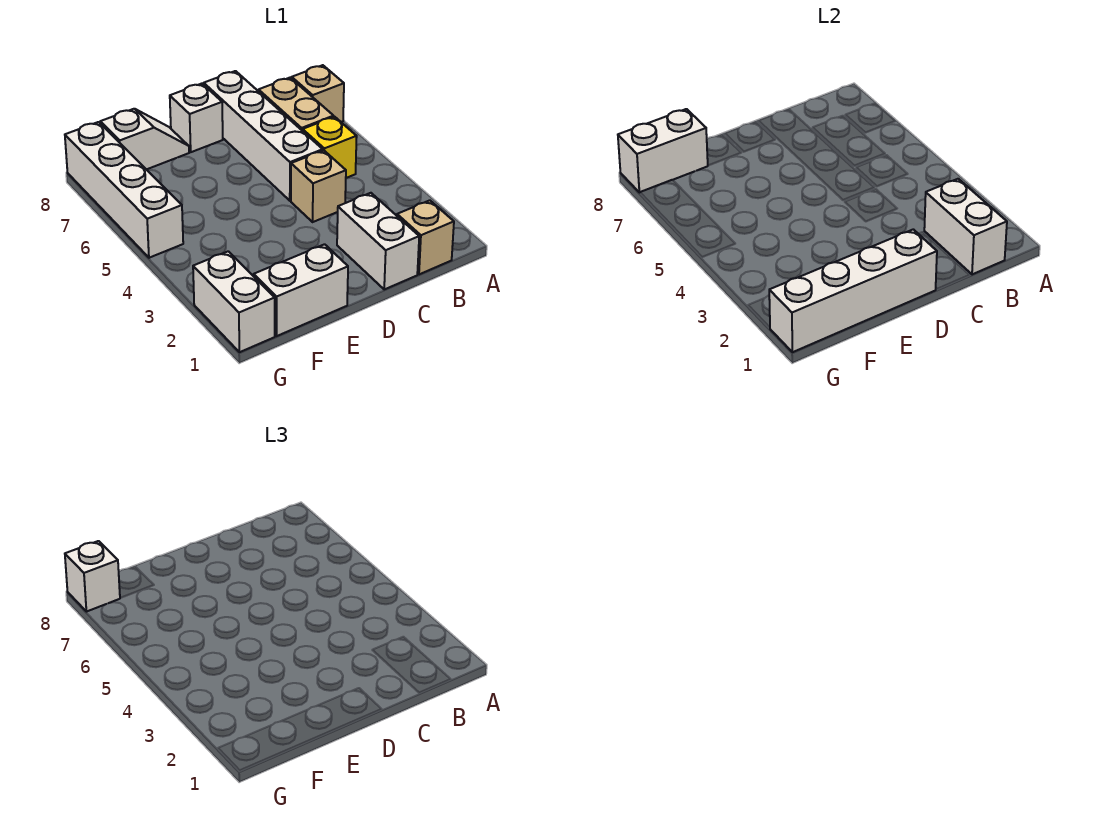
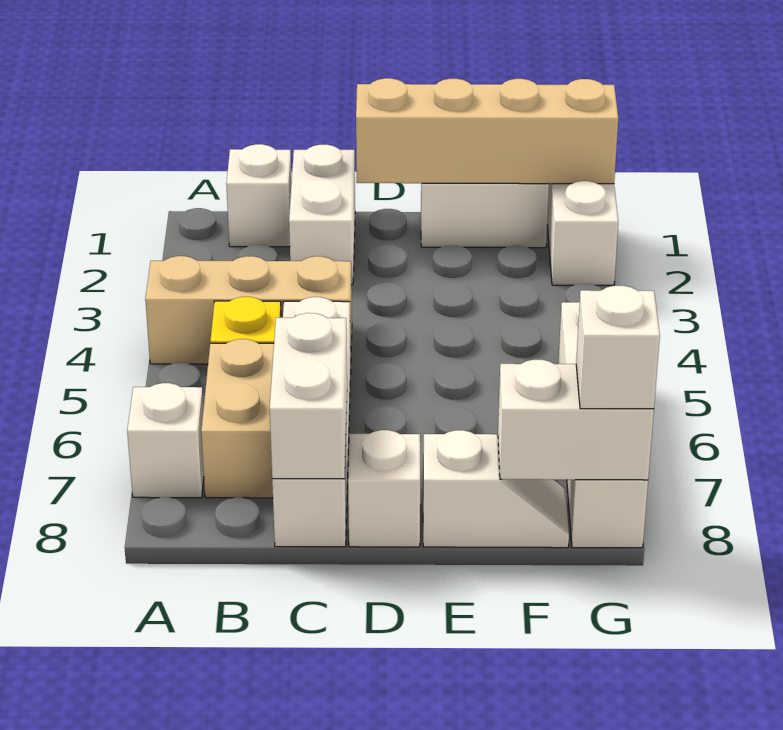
tan brick A7 level 1 -> white brick A7 level 1
tan brick B1 level 1 -> white brick B1 level 1
white brick B1:B2 level 2 -> white brick C7:C8 level 2
tan brick C4 level 1 -> tan brick A4:C4 level 1
white brick D1:G1 level 2 -> tan brick D1:G1 level 2
white slope E8:F8 level 1 top F -> white slope E8:F8 level 1 top E

